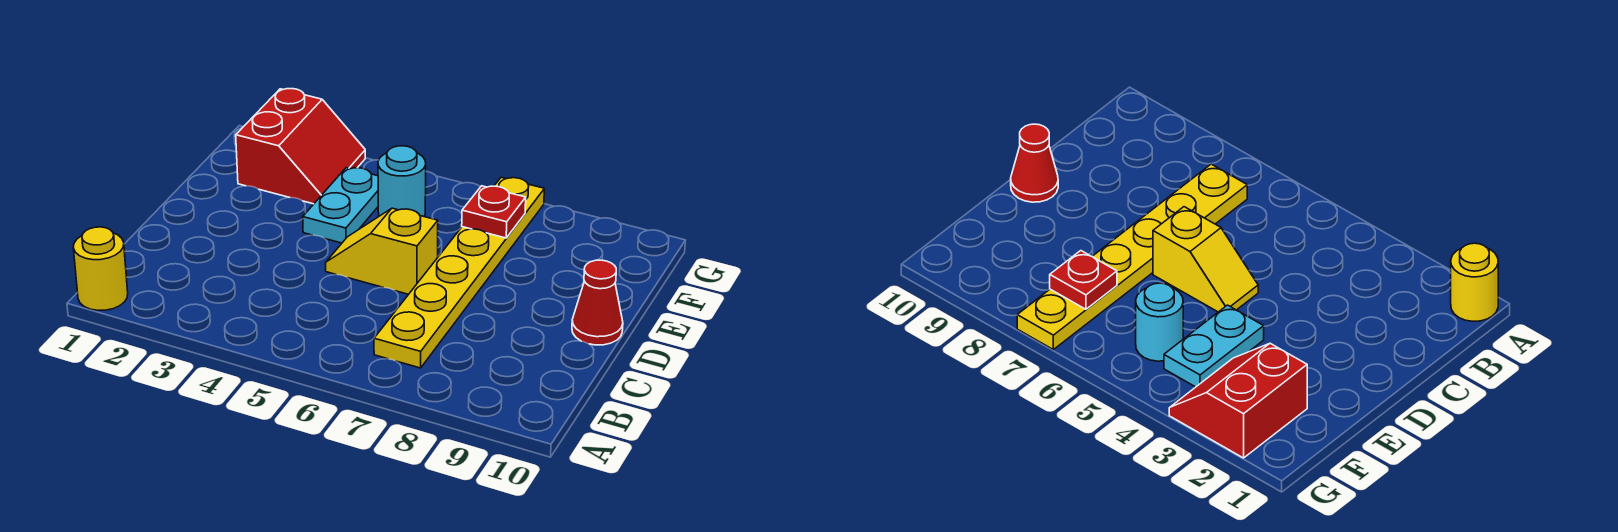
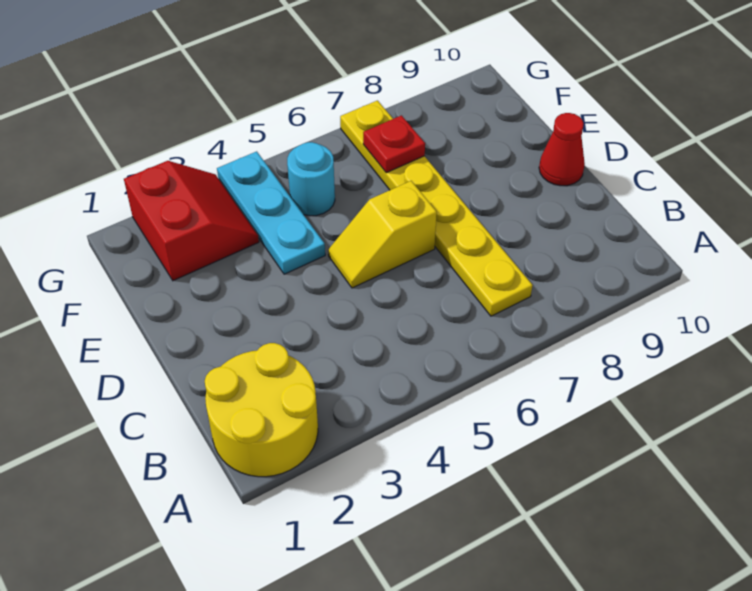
yellow round brick A1 level 1 -> yellow round brick A1:B2 level 1
cyan plate E4:F4 level 1 -> cyan plate E4:G4 level 1

